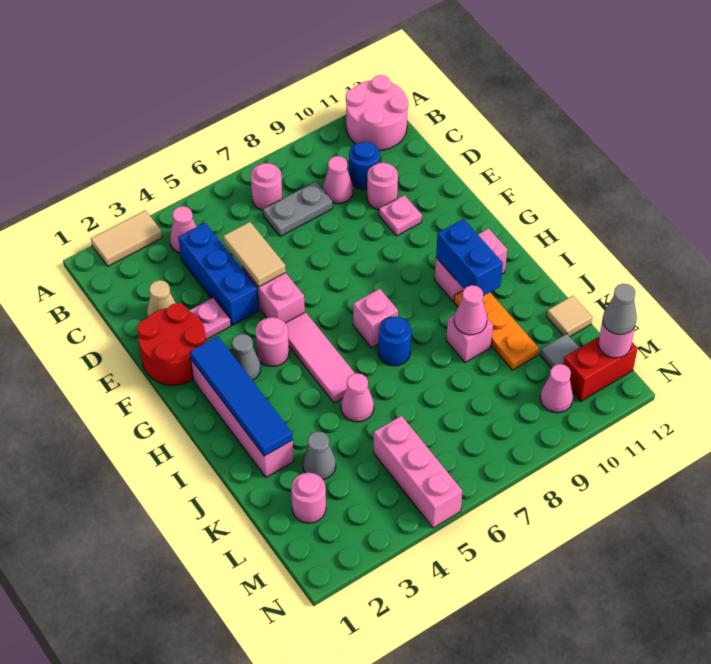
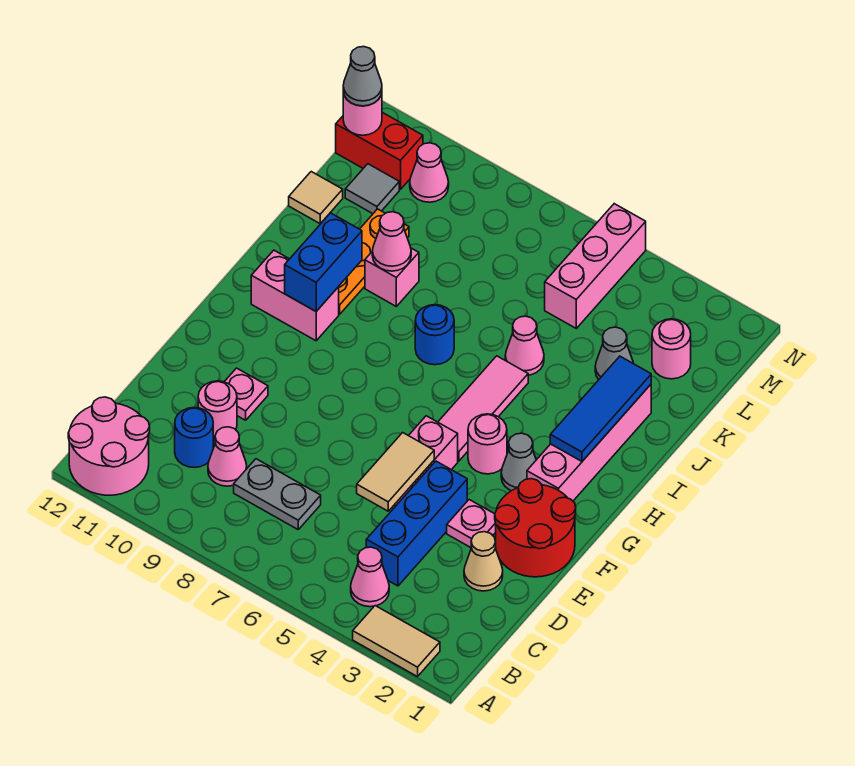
pink round brick B7 level 1 -> none
blue tile G2:J2 level 2 -> blue tile H2:J2 level 2
pink brick H7 level 1 -> none

